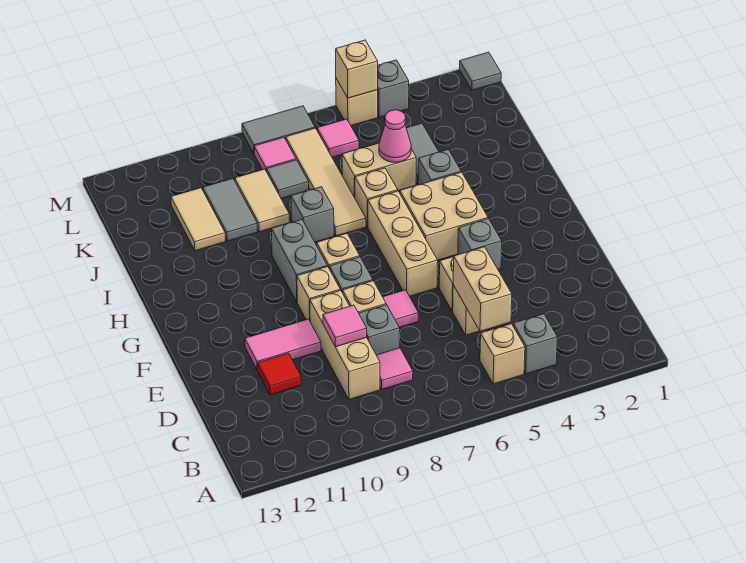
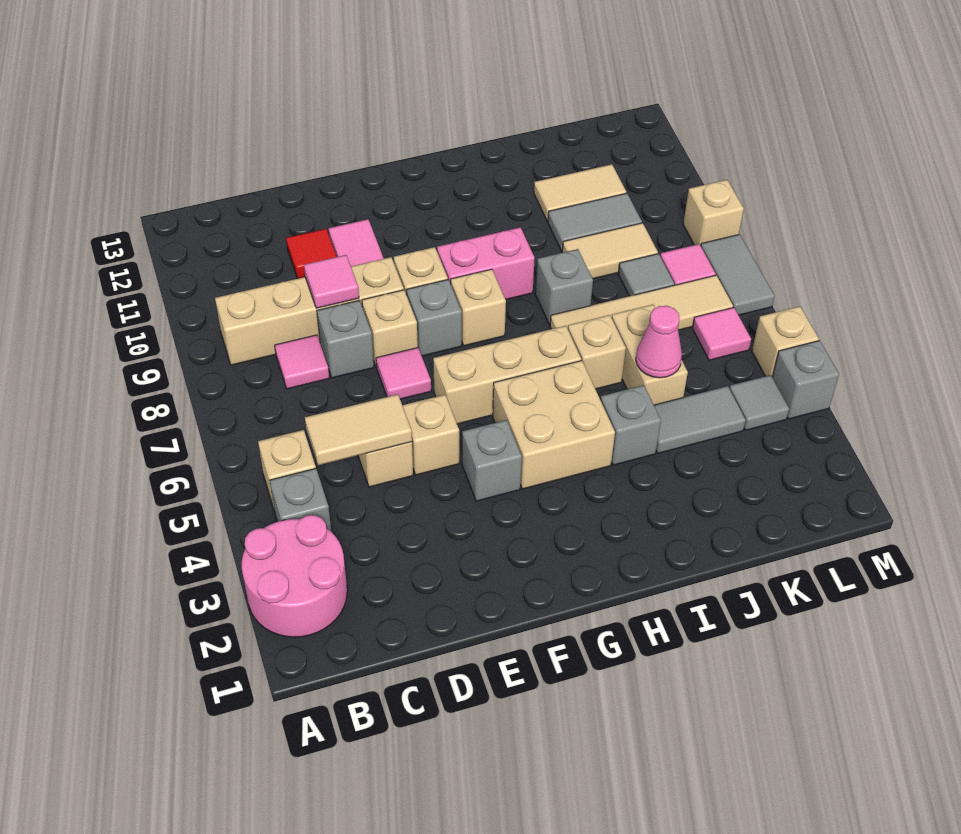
none -> pink round brick A2:B3 level 1
tan brick C5:D5 level 2 -> tan tile C5:D5 level 2
tan brick C9:E9 level 1 -> tan brick B9:E9 level 1
grey brick G9:H9 level 1 -> pink brick G9:H9 level 1
grey tile M1 level 1 -> grey tile L4 level 1
tan brick M5 level 2 -> tan brick M9 level 1

